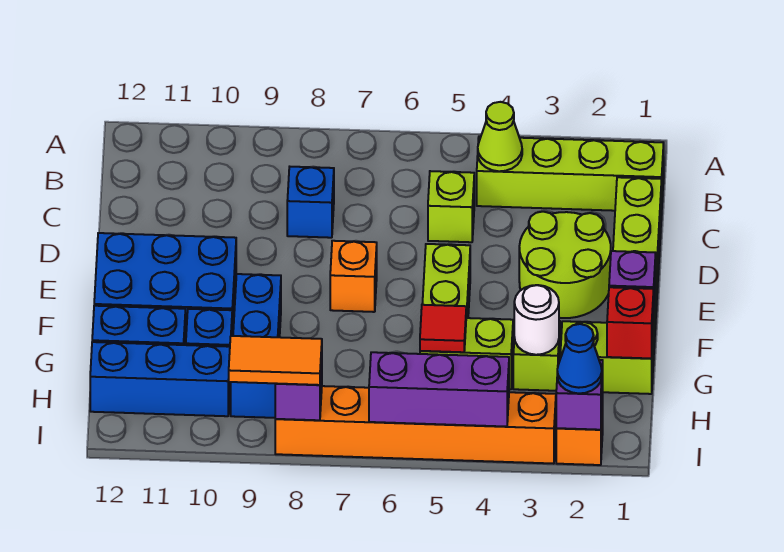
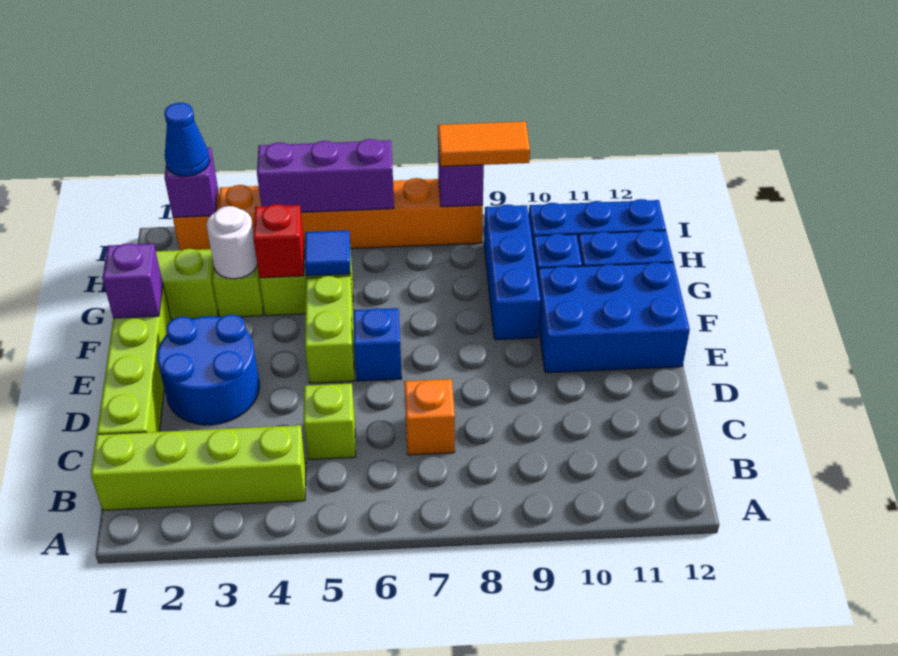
lime cone B4 level 2 -> none
blue brick C8 level 1 -> blue brick E6 level 1
lime round brick D2:E3 level 1 -> blue round brick D2:E3 level 1
orange brick E7 level 1 -> orange brick C7 level 1
red brick G1 level 2 -> red brick G4 level 2
red tile G5 level 2 -> blue tile G5 level 2

